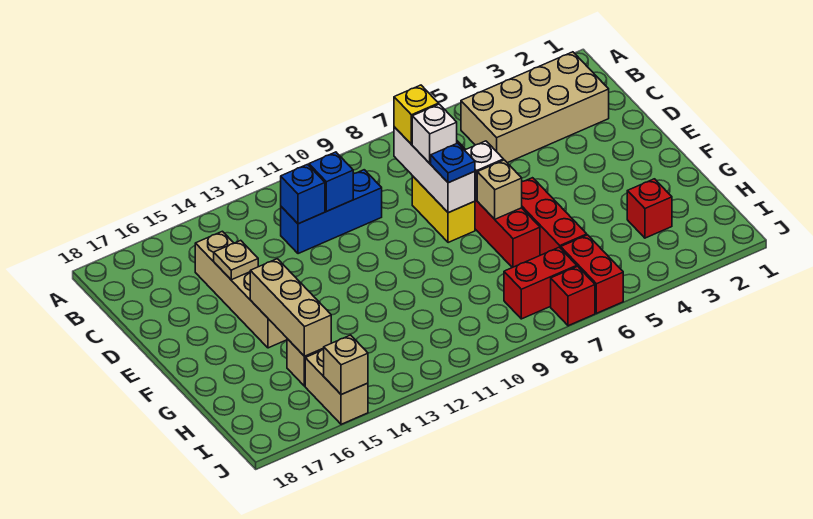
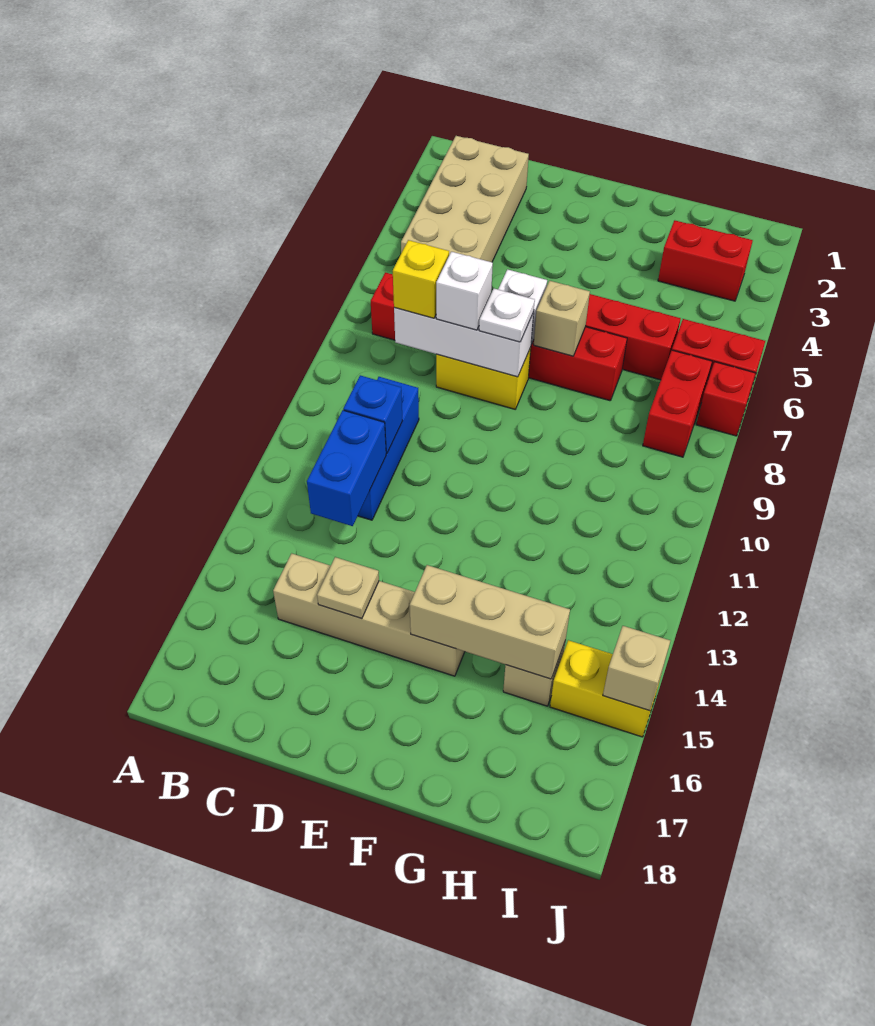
blue brick C12 level 2 -> blue brick C12:C13 level 2
blue plate E8 level 3 -> white plate E8 level 3
red brick H3 level 1 -> red brick H3:I3 level 1
tan brick I15:J15 level 1 -> yellow brick I15:J15 level 1

